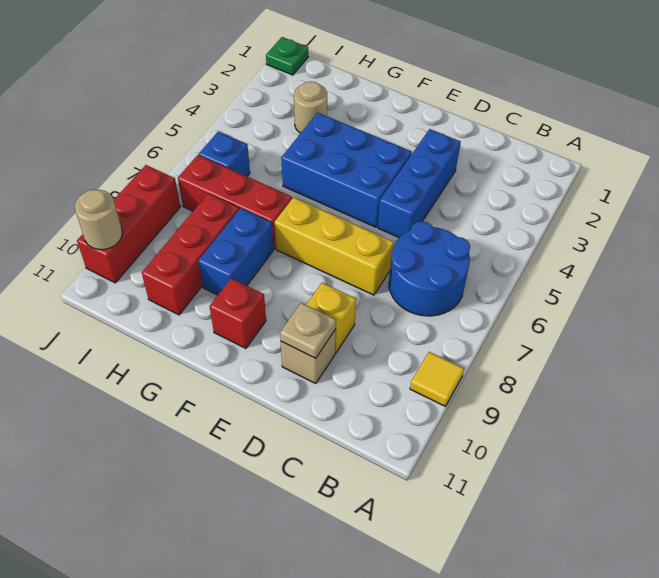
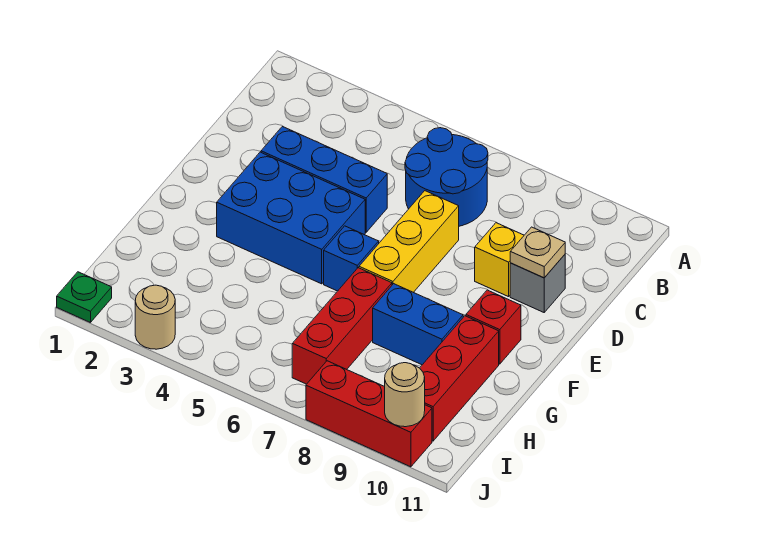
yellow tile A9 level 1 -> none
tan brick D10 level 1 -> grey brick D10 level 1
blue brick E4:G5 level 1 -> blue brick E3:F5 level 1
tan round brick H3 level 1 -> tan round brick J3 level 1
red brick H8:H10 level 1 -> red brick G10:I10 level 1
blue brick I6 level 1 -> blue brick F6 level 1

